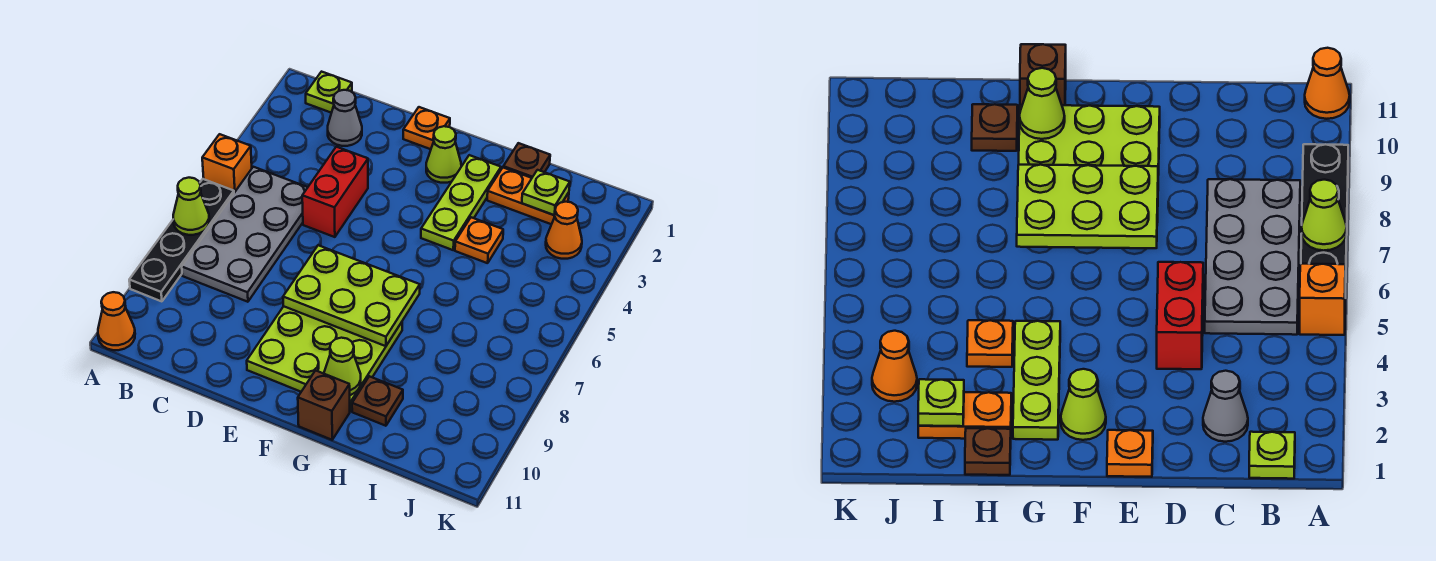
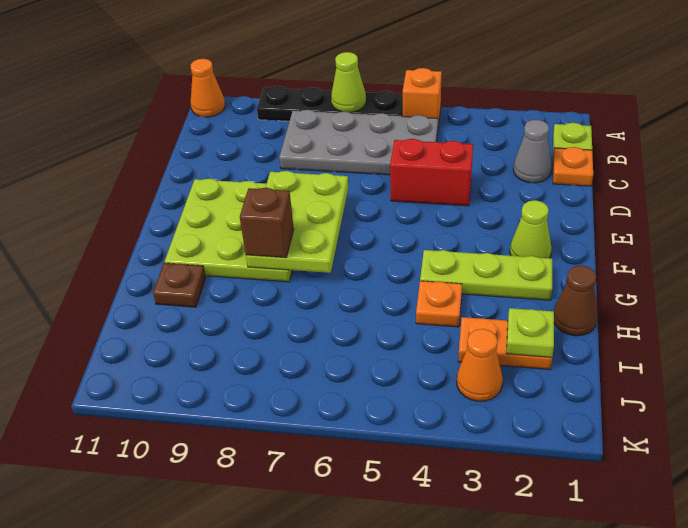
orange plate E1 level 1 -> orange plate C1 level 1
lime cone G10 level 2 -> none
brown brick G11 level 1 -> brown brick G8 level 3
brown plate H1 level 1 -> brown cone H1 level 1
orange plate H2:I2 level 1 -> orange plate I2:I3 level 1

